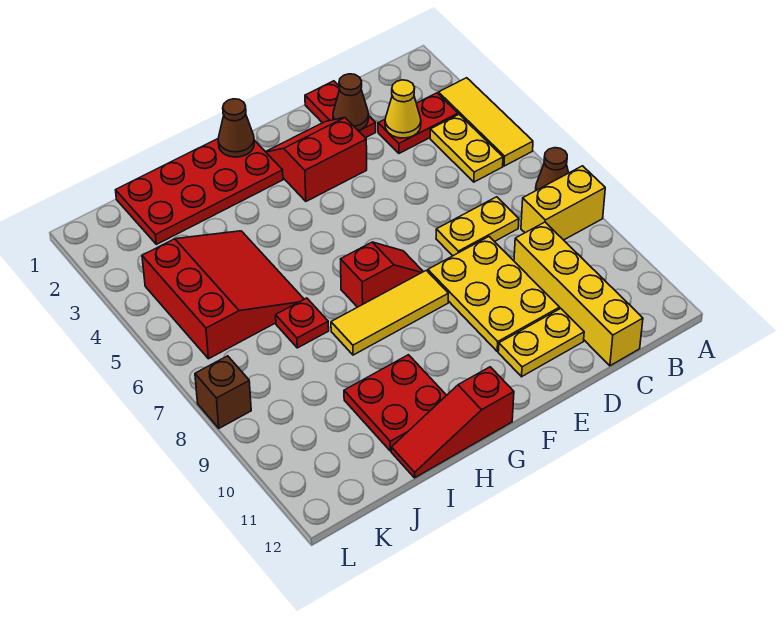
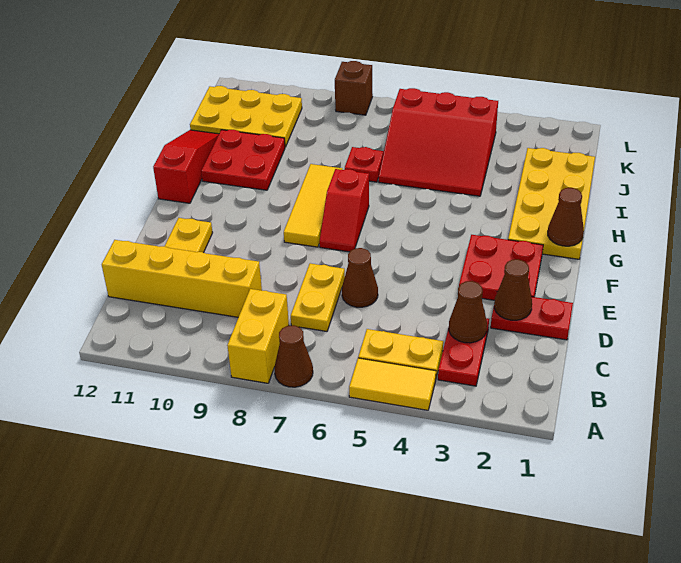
yellow tile A3:A5 level 1 -> yellow tile A4:A5 level 1
yellow cone C3 level 2 -> brown cone C3 level 2
none -> brown cone D6 level 1
yellow plate D8:E10 level 1 -> yellow plate J10:K12 level 1
red slope E2:F3 level 1 top 3 -> red plate E2:F3 level 1
red plate G1:J2 level 1 -> yellow plate G1:J2 level 1

